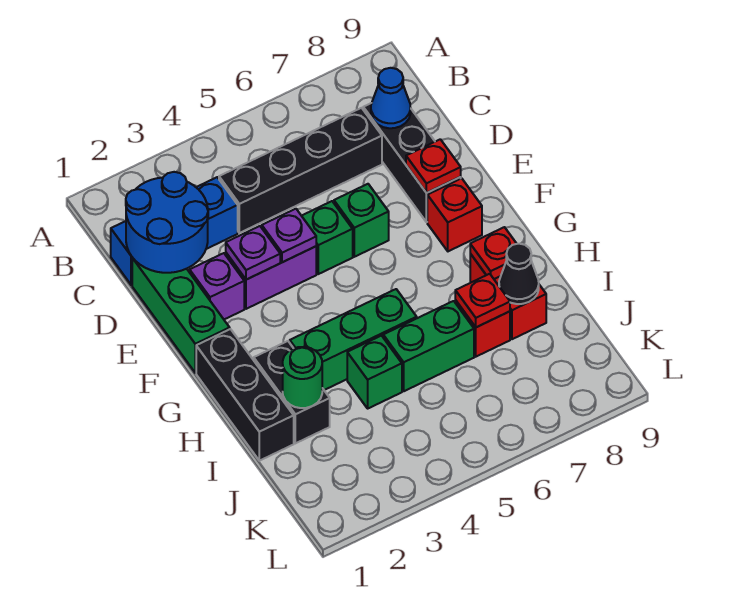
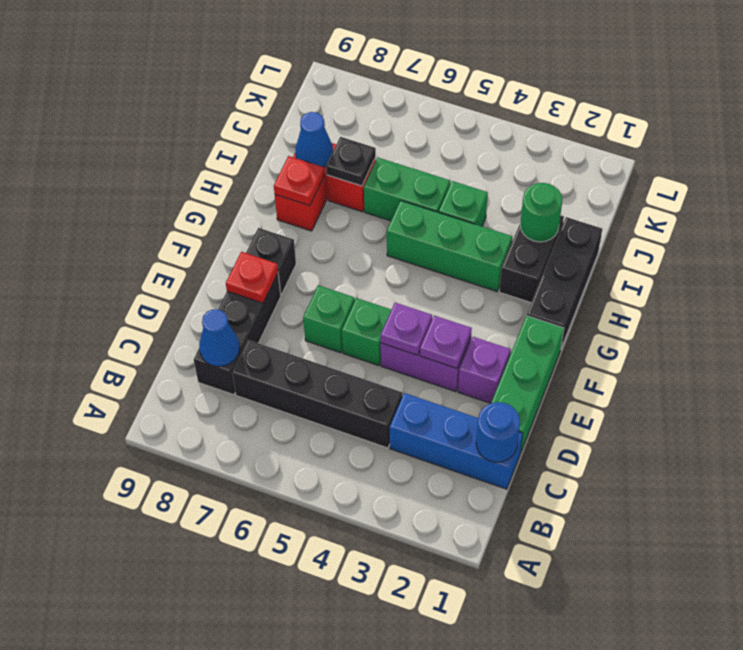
blue round brick C1:D2 level 2 -> blue round brick C1 level 2
red brick F8 level 1 -> black brick F8 level 1
red plate I7 level 2 -> black plate I7 level 2
black cone I8 level 2 -> blue cone I8 level 2

